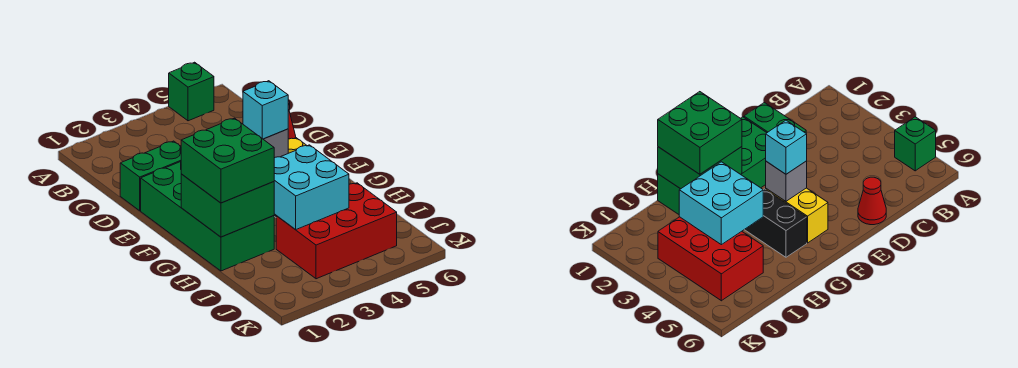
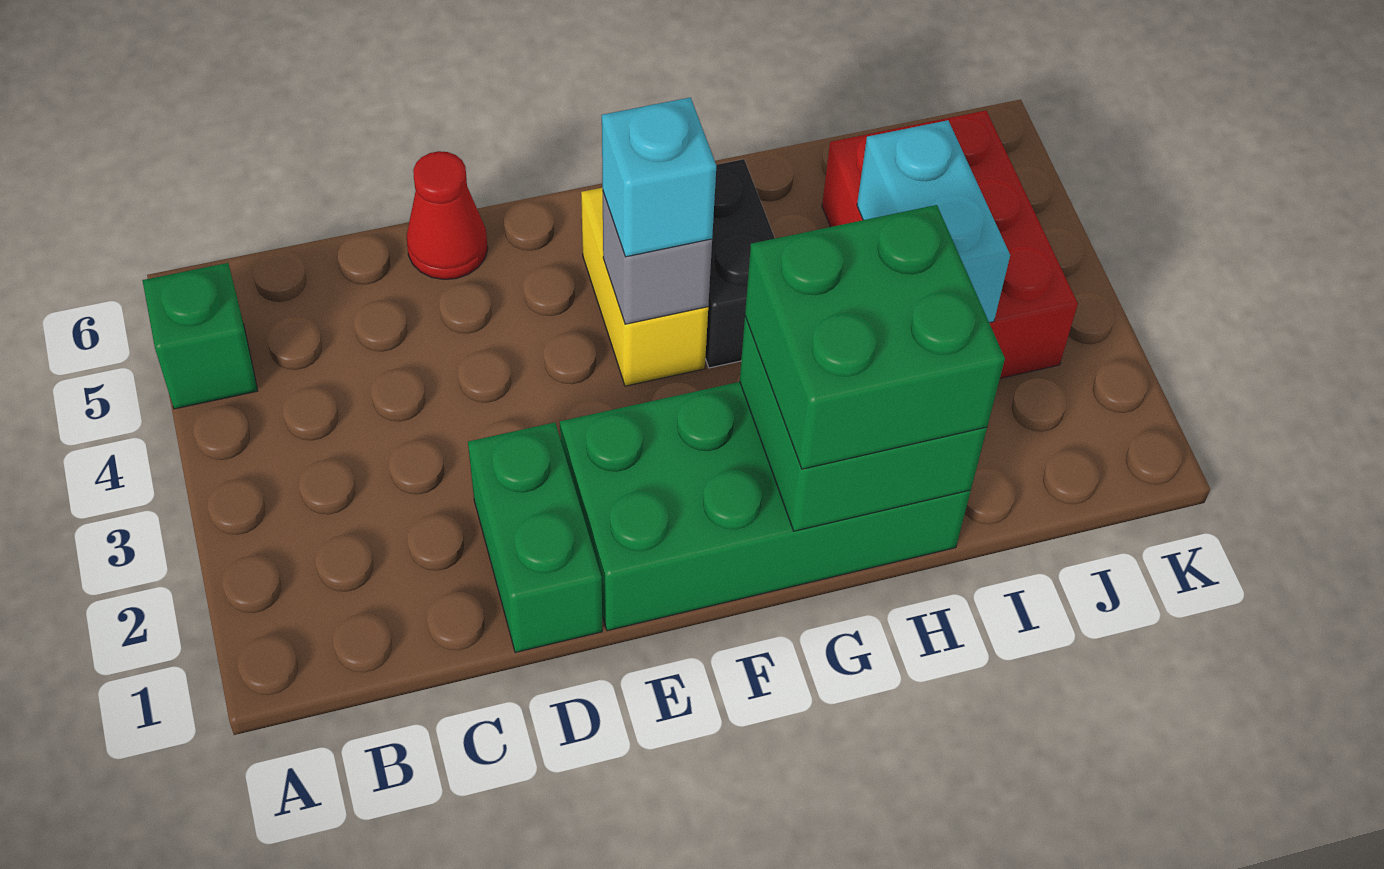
cyan brick H3:I4 level 2 -> cyan brick I3:I4 level 2

